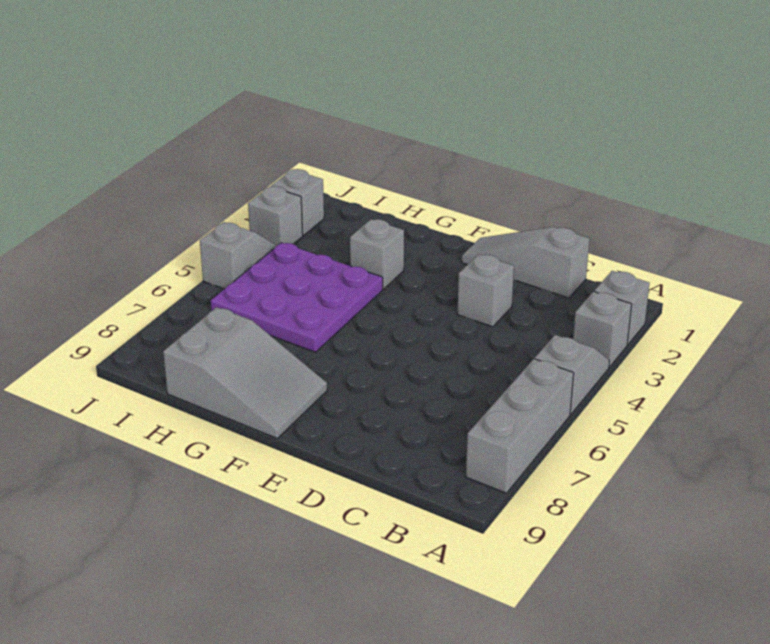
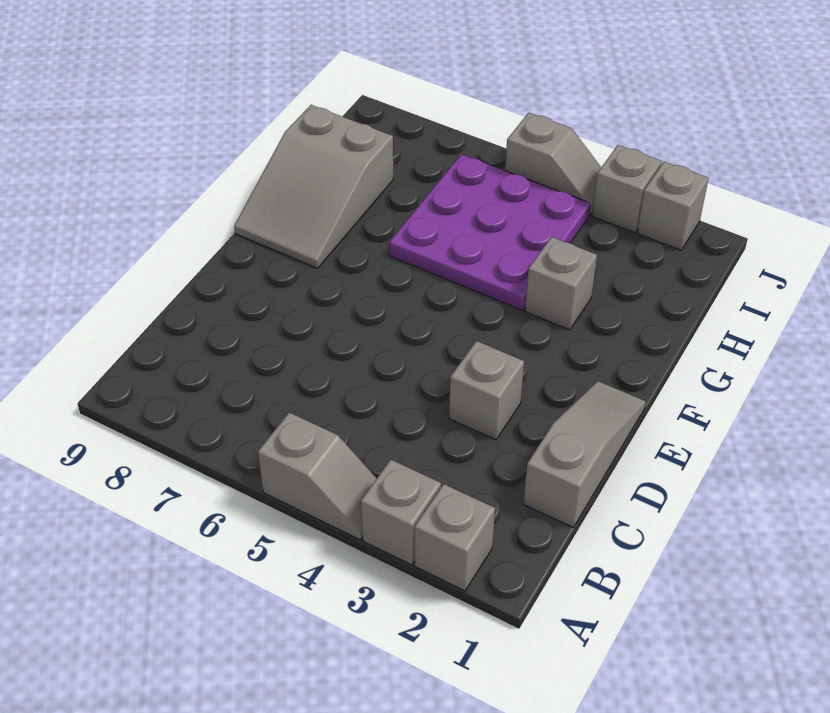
grey brick A6:A8 level 1 -> none

